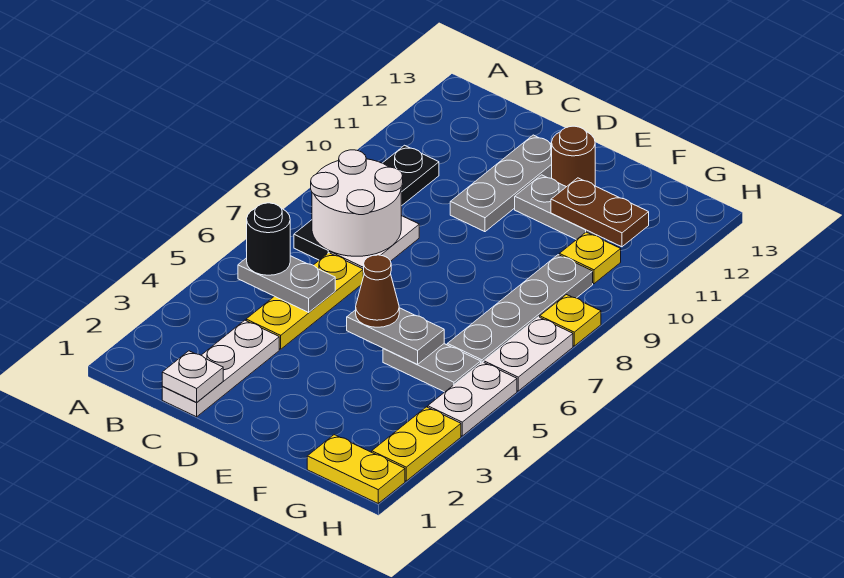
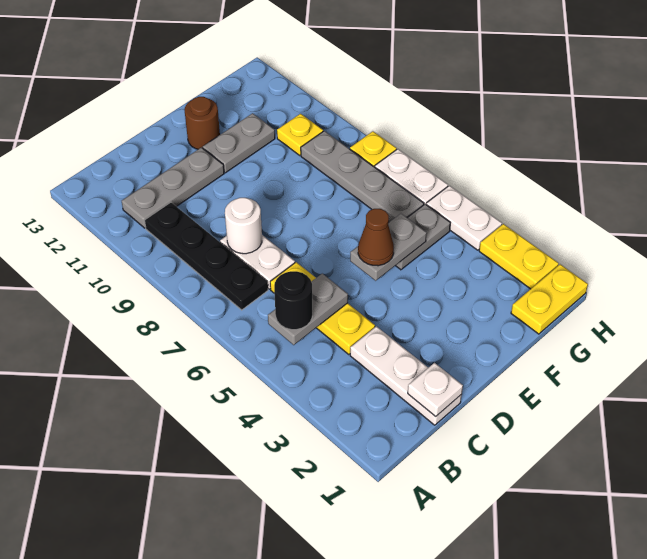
white round brick B7:C8 level 2 -> white round brick C8 level 2
grey plate D10:D12 level 1 -> grey plate B11:D11 level 1
brown plate F11:G11 level 2 -> none

